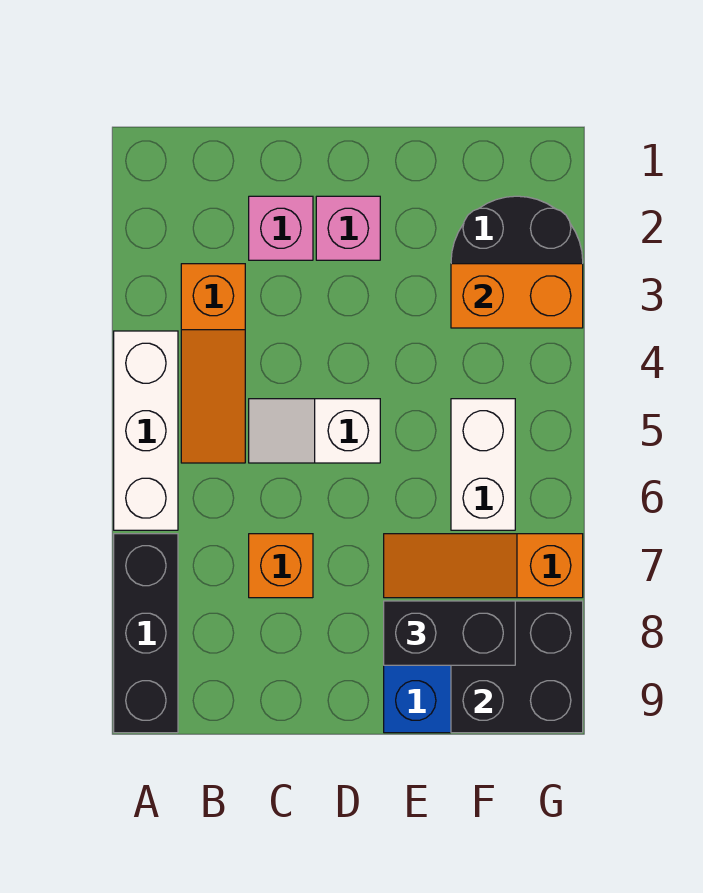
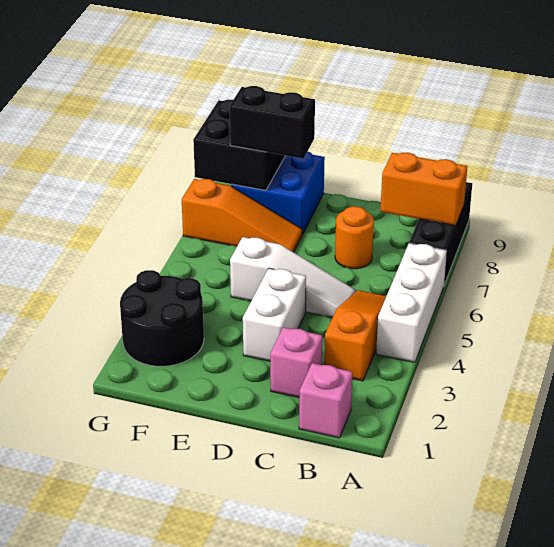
white slope C5:D5 level 1 top D -> white slope C5:E5 level 1 top E
orange brick C7 level 1 -> orange round brick C7 level 1
pink brick D2 level 1 -> pink brick B1 level 1
orange brick F3:G3 level 2 -> orange brick A8:B8 level 2
white brick F5:F6 level 1 -> white brick D3:D4 level 1

